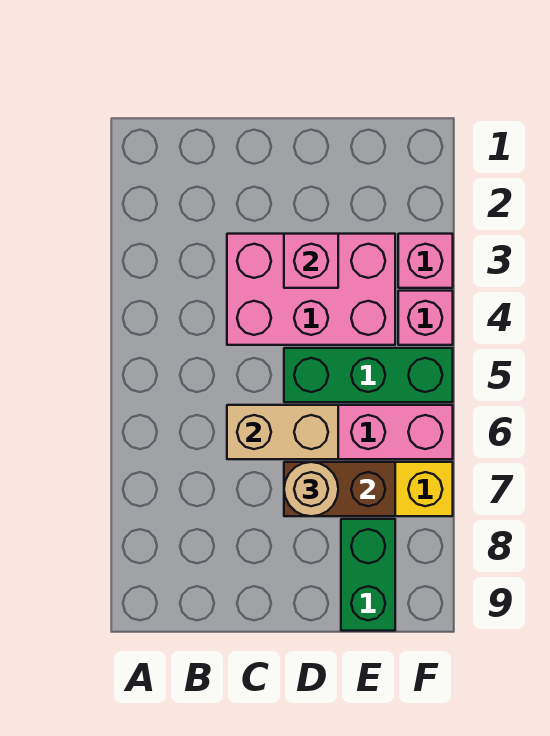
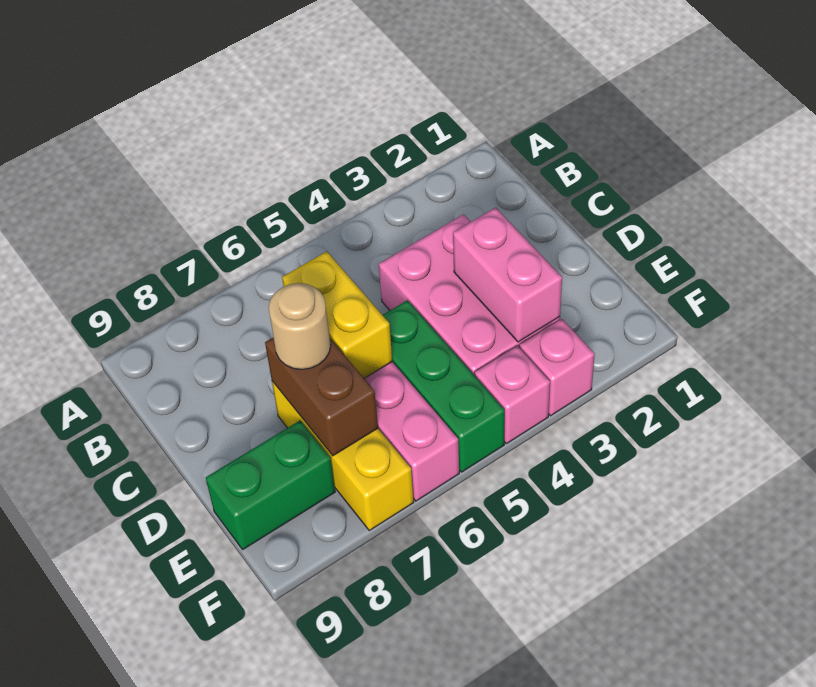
tan brick C6:D6 level 2 -> yellow brick C6:D6 level 2
pink brick D3 level 2 -> pink brick D3:E3 level 2

